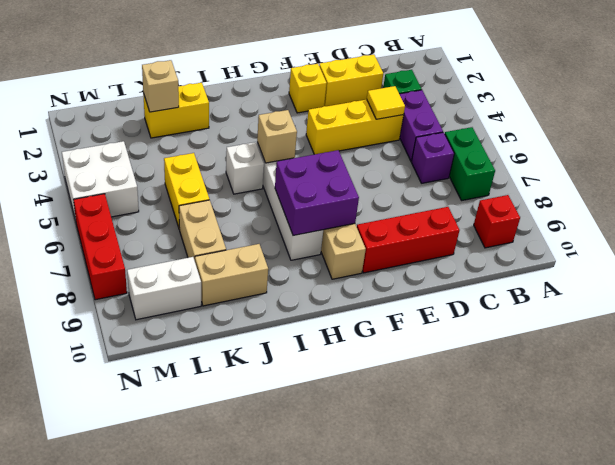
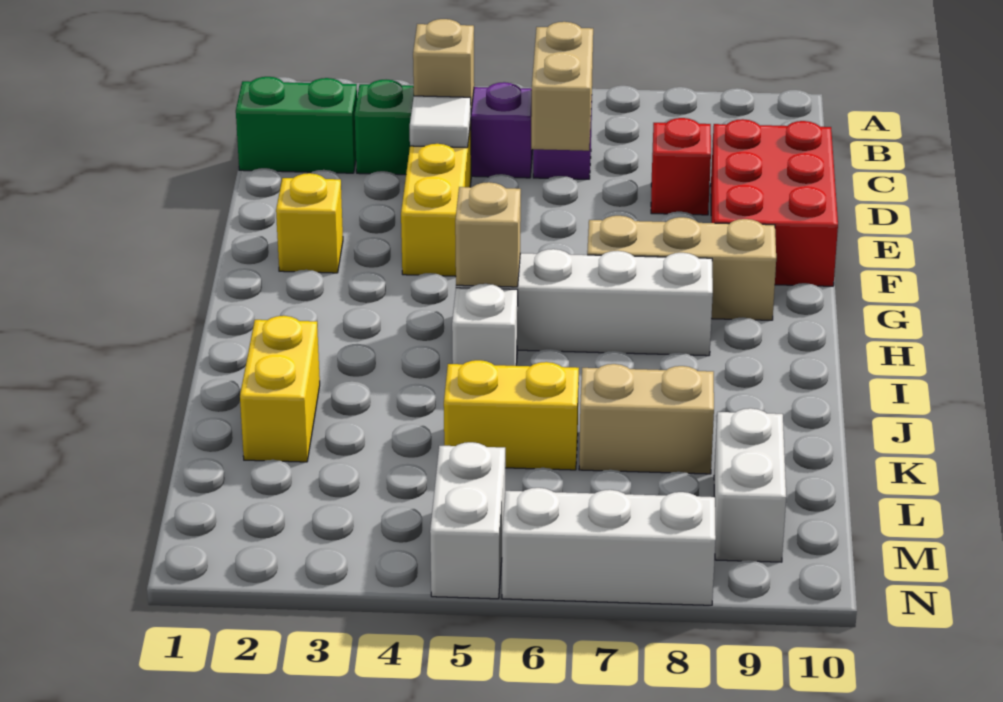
green brick B6:B7 level 1 -> green brick C1:C2 level 1
red brick B9 level 1 -> red brick D8 level 1
yellow brick D2:E2 level 1 -> none
yellow tile D4 level 2 -> white tile D4 level 2
red brick D9:F9 level 1 -> red brick D9:F10 level 1
purple brick G7:H8 level 2 -> none
tan brick J9:K9 level 1 -> tan brick C6:D6 level 2
tan brick K2 level 2 -> tan brick C4 level 2
white brick M4:N5 level 1 -> white brick M5:N5 level 1
red brick N6:N8 level 1 -> white brick N6:N8 level 1

